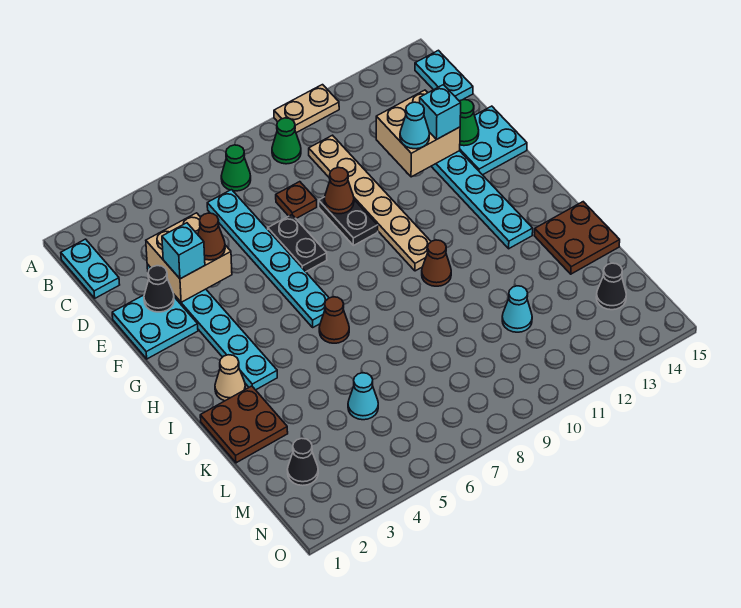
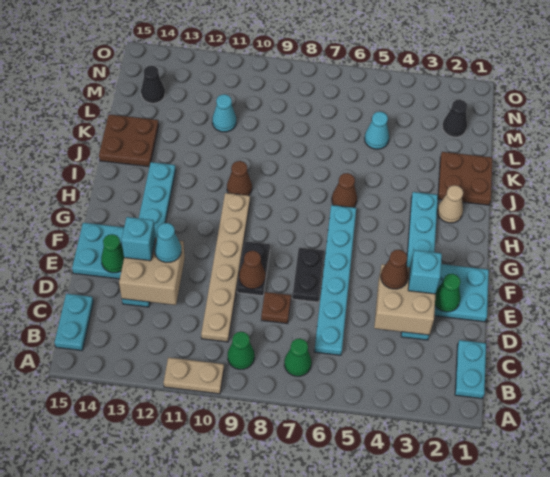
black cone E2 level 2 -> green cone E2 level 2

